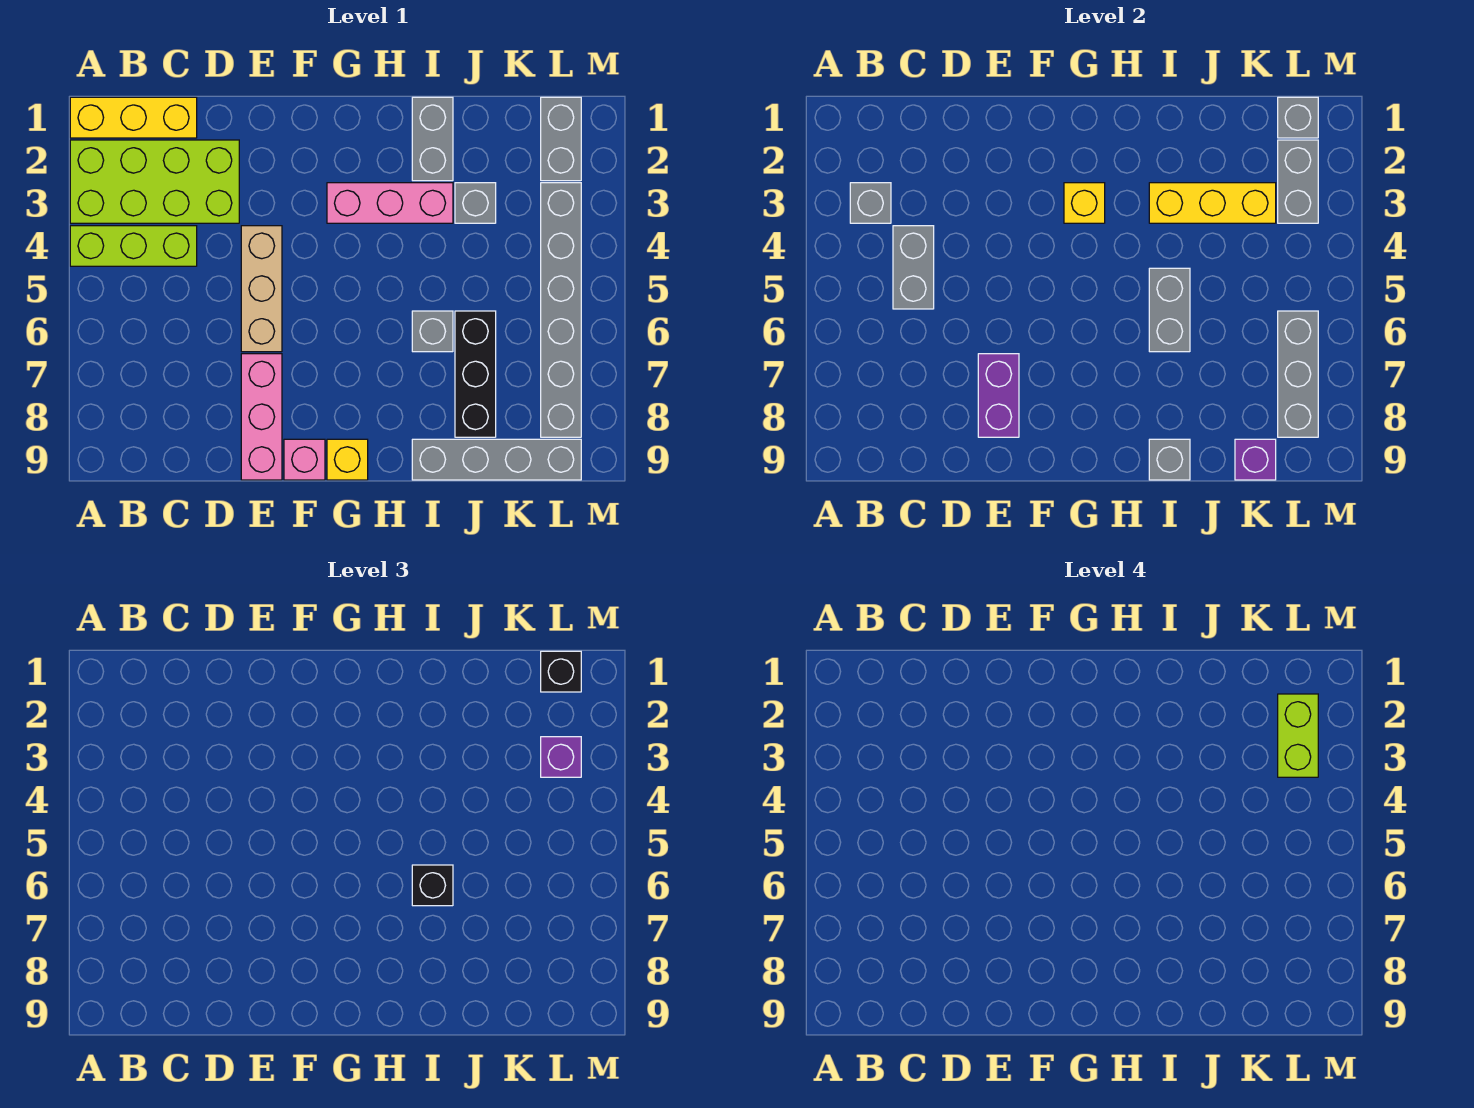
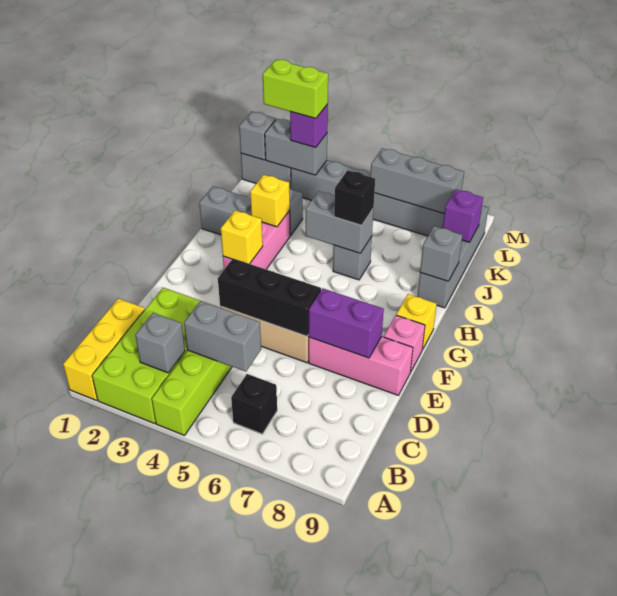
yellow brick I3:K3 level 2 -> yellow brick I3 level 2
black brick J6:J8 level 1 -> black brick E4:E6 level 2
black brick L1 level 3 -> black brick B6 level 1

